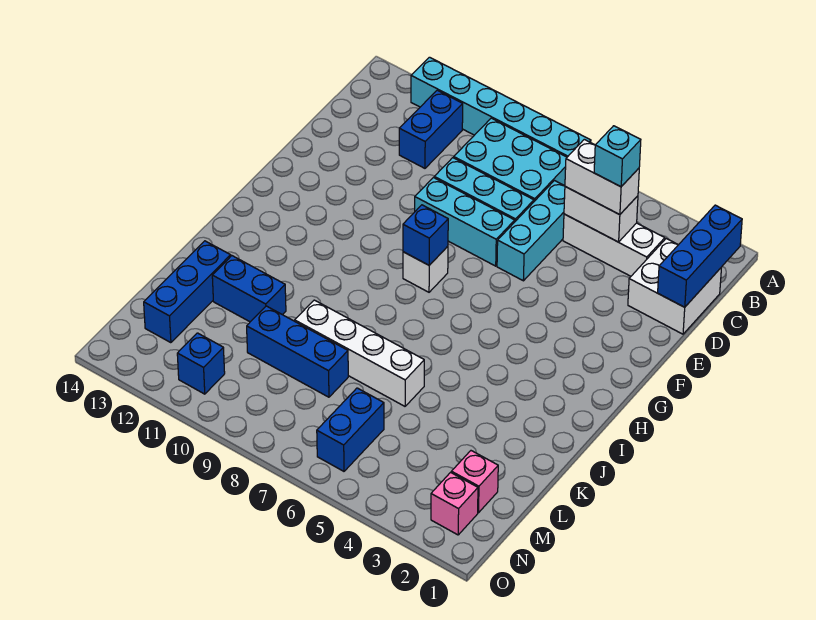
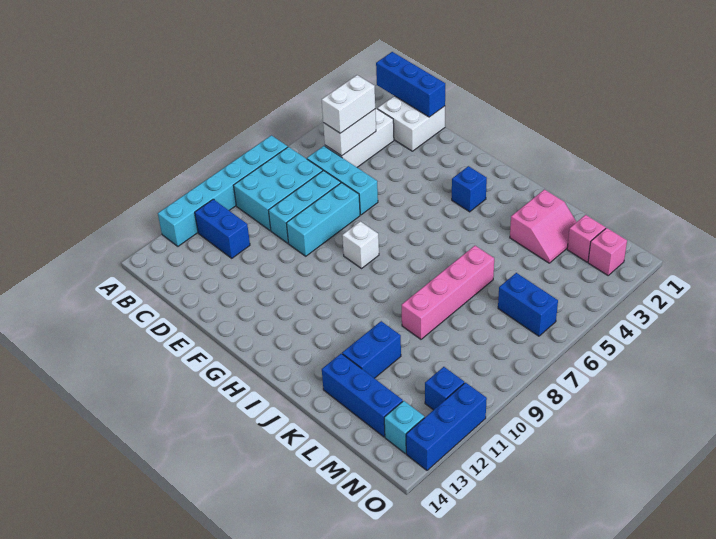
cyan brick C4 level 4 -> cyan brick N13 level 1
blue brick G8 level 2 -> blue brick H3 level 1
none -> pink slope K2:L3 level 1 top K
white brick K6:K9 level 1 -> pink brick K6:K9 level 1
blue brick L8:L10 level 1 -> blue brick O11:O13 level 1

